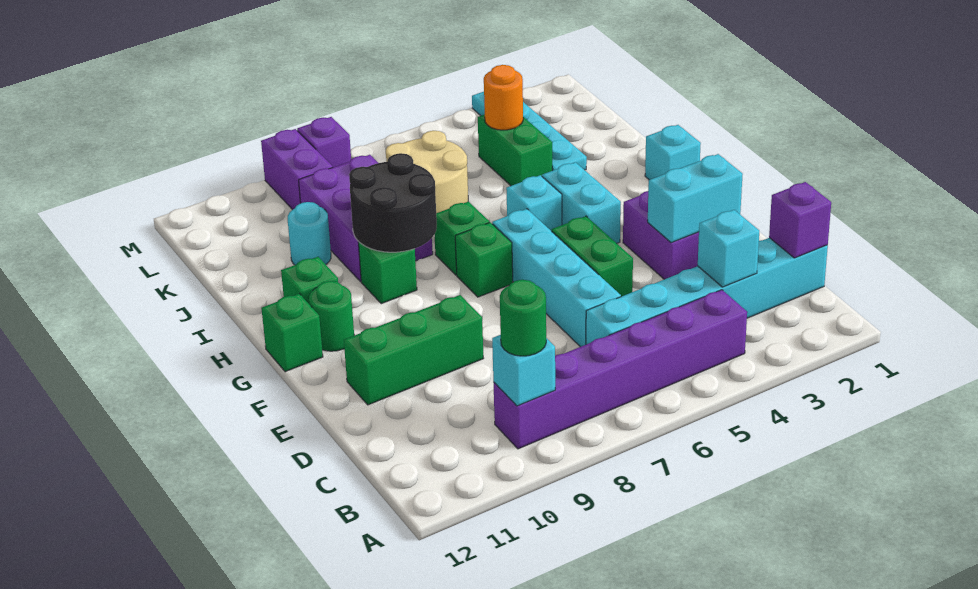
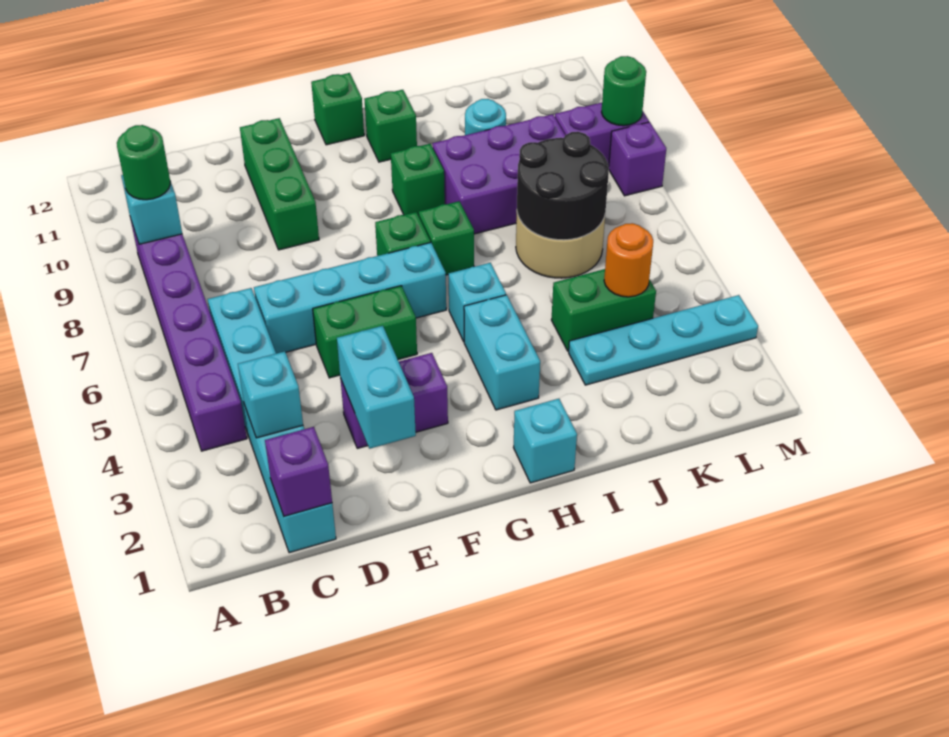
cyan brick G4:H4 level 1 -> cyan brick H3:H4 level 1
green round brick G11 level 1 -> green round brick M9 level 2
black round brick H8:I9 level 2 -> black round brick J6:K7 level 2

